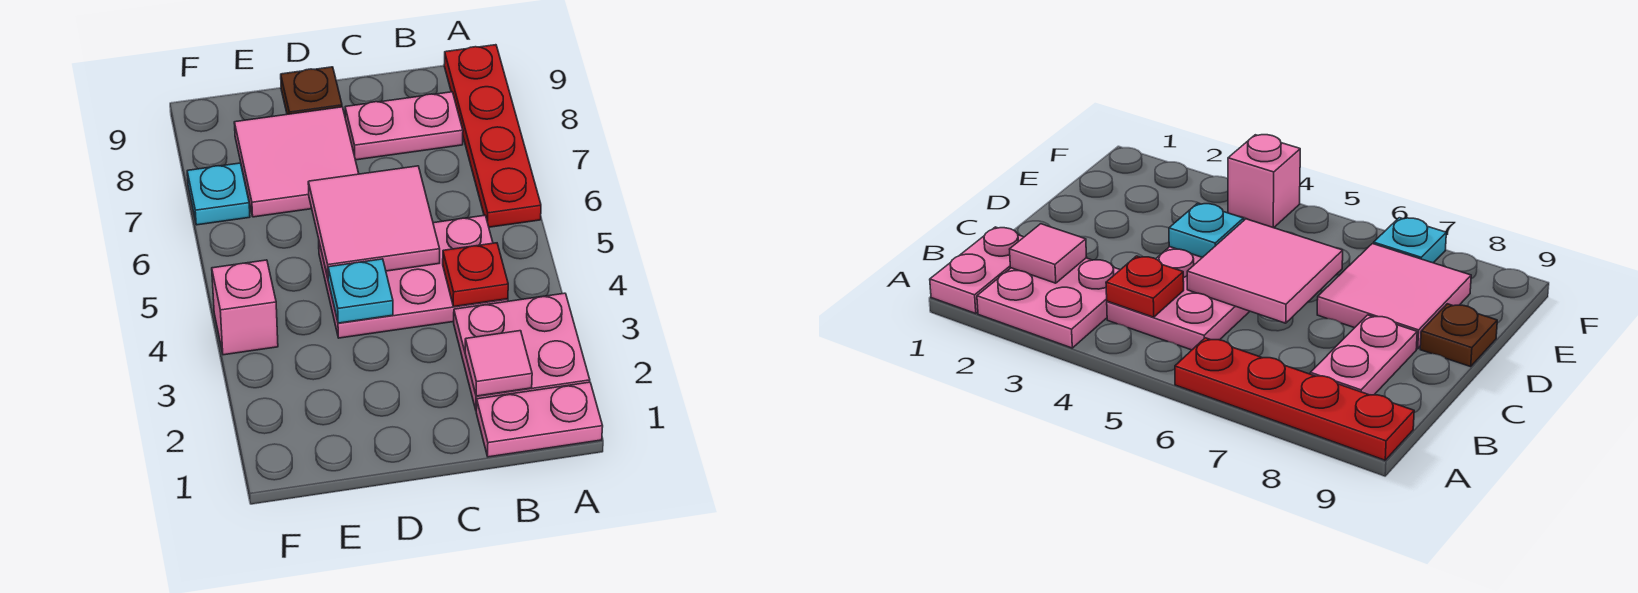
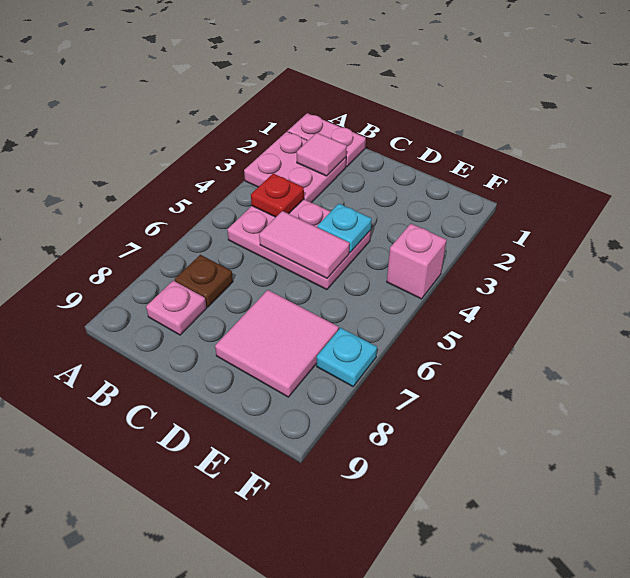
red plate A6:A9 level 1 -> none
pink plate B8:C8 level 1 -> pink plate B8 level 1
pink tile C5:D6 level 2 -> pink tile C5:D5 level 2
brown plate D9 level 1 -> brown plate B7 level 1

